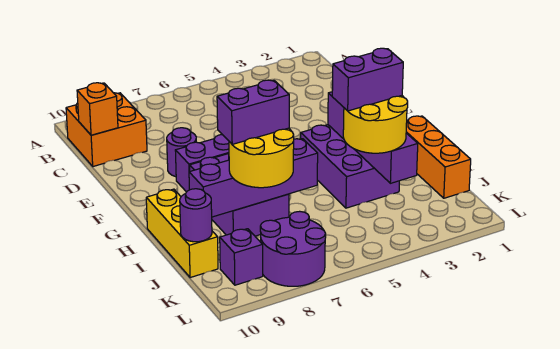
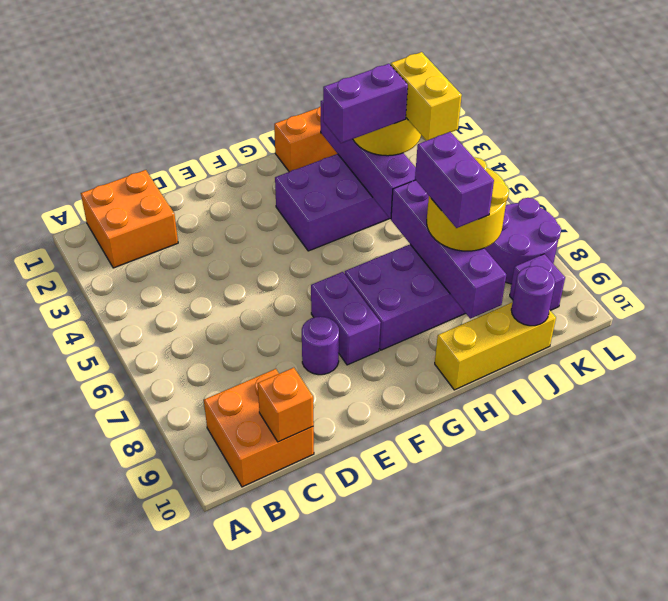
none -> orange brick B1:C2 level 1
purple brick G3:J3 level 2 -> purple brick I2:I5 level 2
purple brick I3:I4 level 4 -> purple brick H4:I4 level 4
none -> yellow brick J4:J5 level 4

